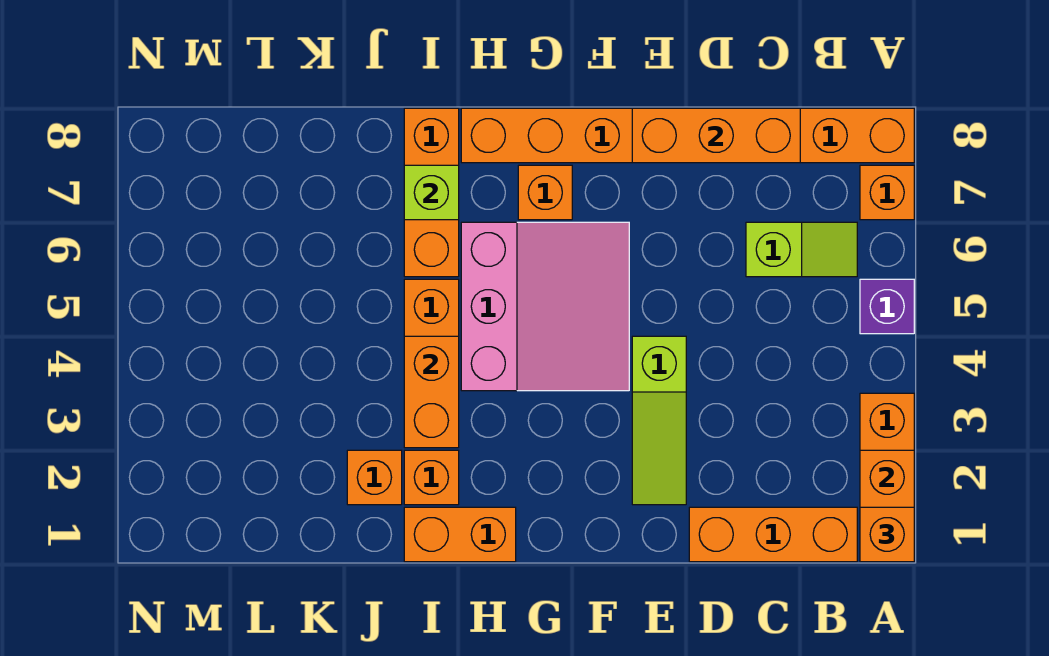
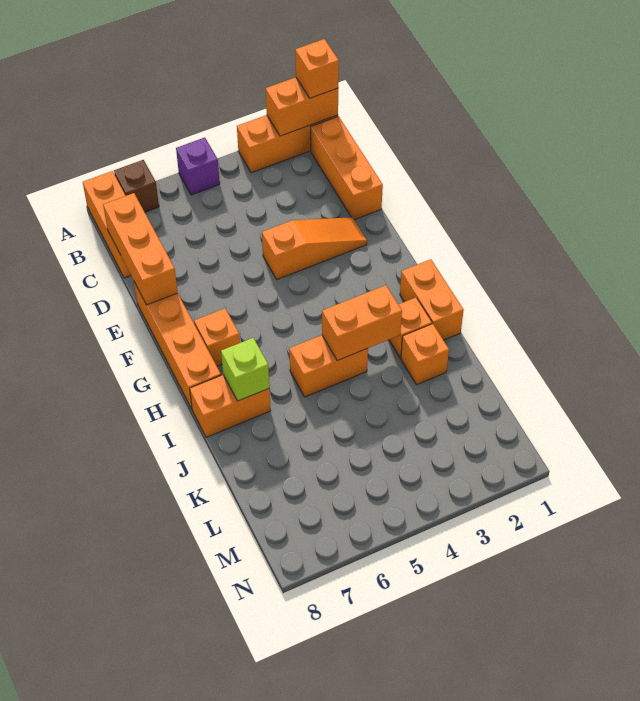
orange brick A7 level 1 -> brown brick A7 level 1
lime slope B6:C6 level 1 top C -> none
lime slope E2:E4 level 1 top 4 -> orange slope E2:E4 level 1 top 4
pink slope F4:H6 level 1 top H -> none
orange brick I6:I8 level 1 -> orange brick I7:I8 level 1

